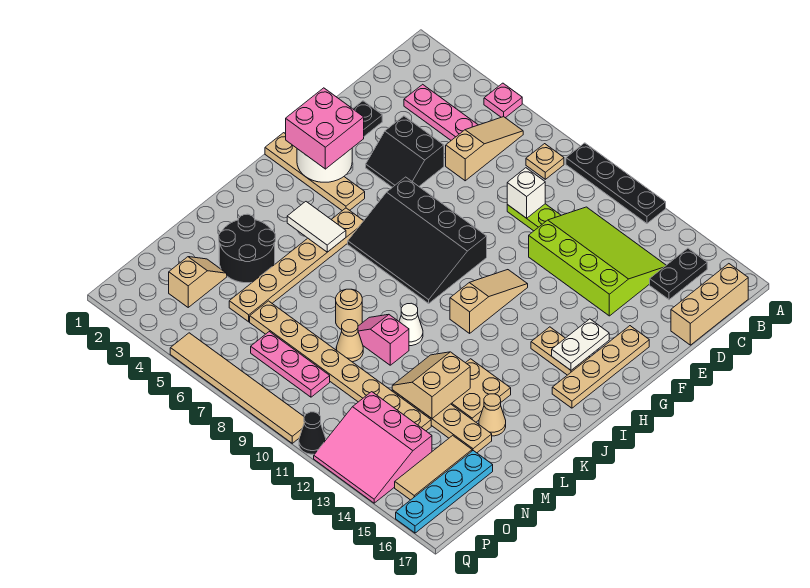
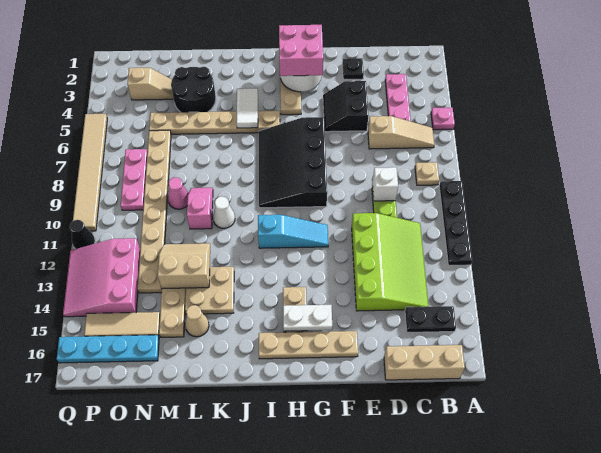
tan slope G11:I11 level 1 top I -> cyan slope G11:I11 level 1 top I
tan round brick L8 level 1 -> none
tan cone M9 level 1 -> pink cone M9 level 1

